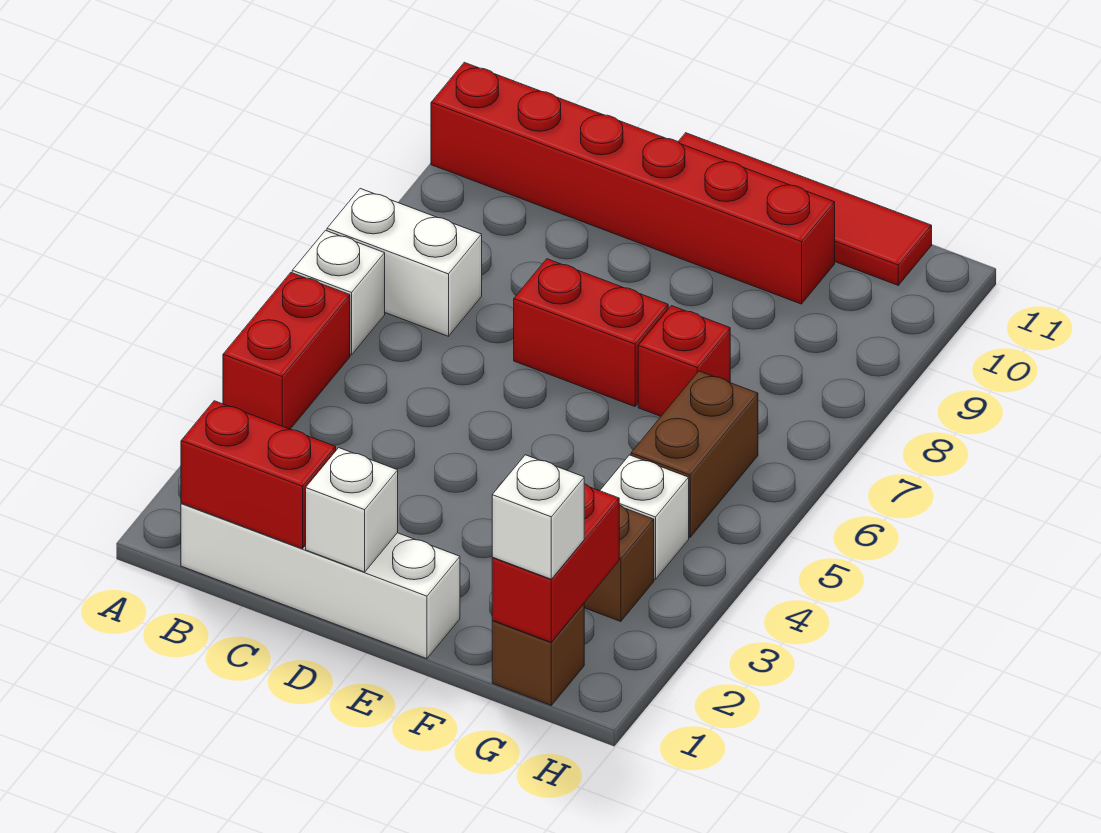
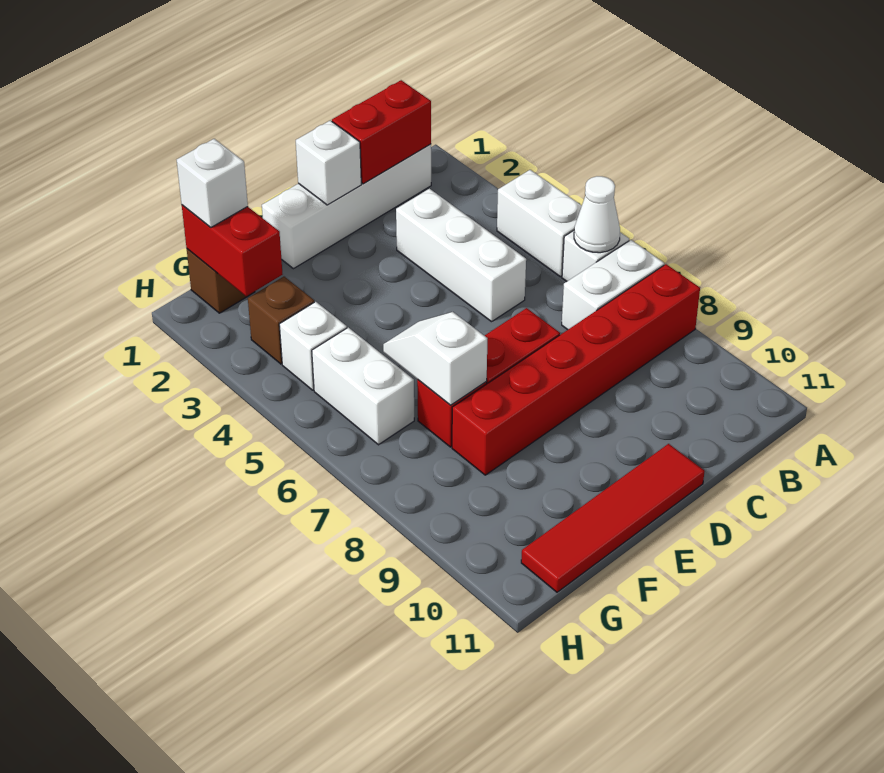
red brick A4:A5 level 1 -> white brick A4:A5 level 1
none -> white cone A6 level 2
red brick A10:F10 level 1 -> red brick A8:F8 level 1
none -> white brick C3:C5 level 1
none -> white slope F6:F7 level 2 top 7
brown brick G5:G6 level 1 -> white brick G5:G6 level 1

